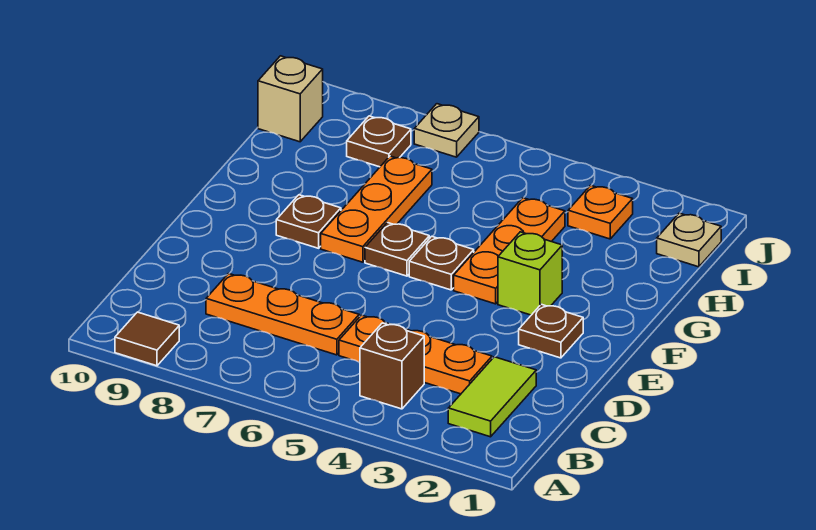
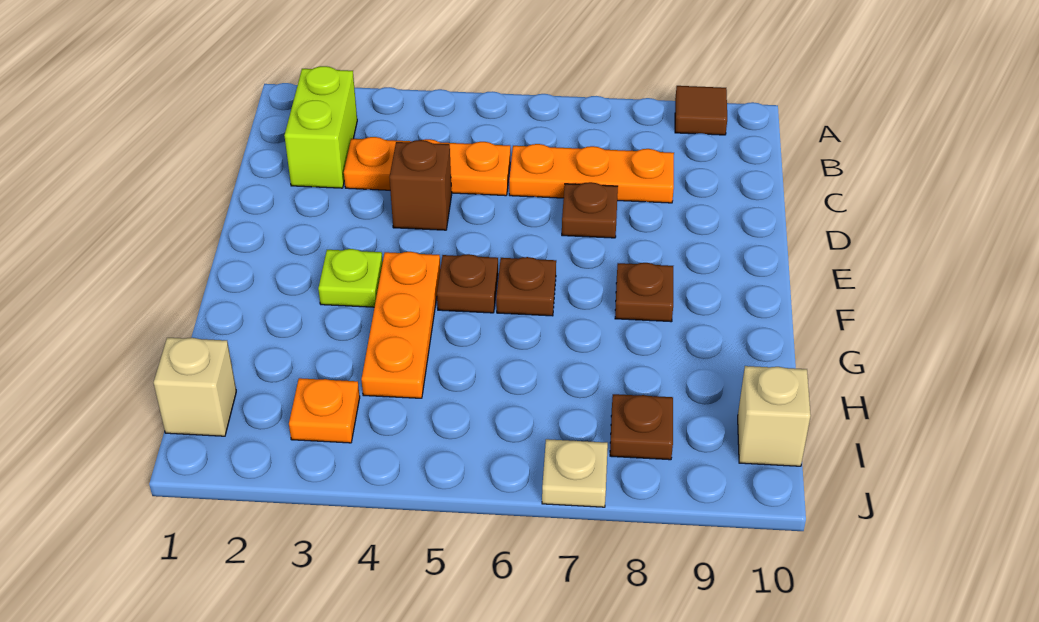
lime tile B2:C2 level 1 -> lime brick B2:C2 level 1
brown brick B4 level 1 -> brown brick D4 level 1
brown plate E2 level 1 -> brown plate D7 level 1
lime brick F3 level 1 -> lime plate F3 level 1
orange plate F7:H7 level 1 -> none
tan plate I1 level 1 -> tan brick I1 level 1

